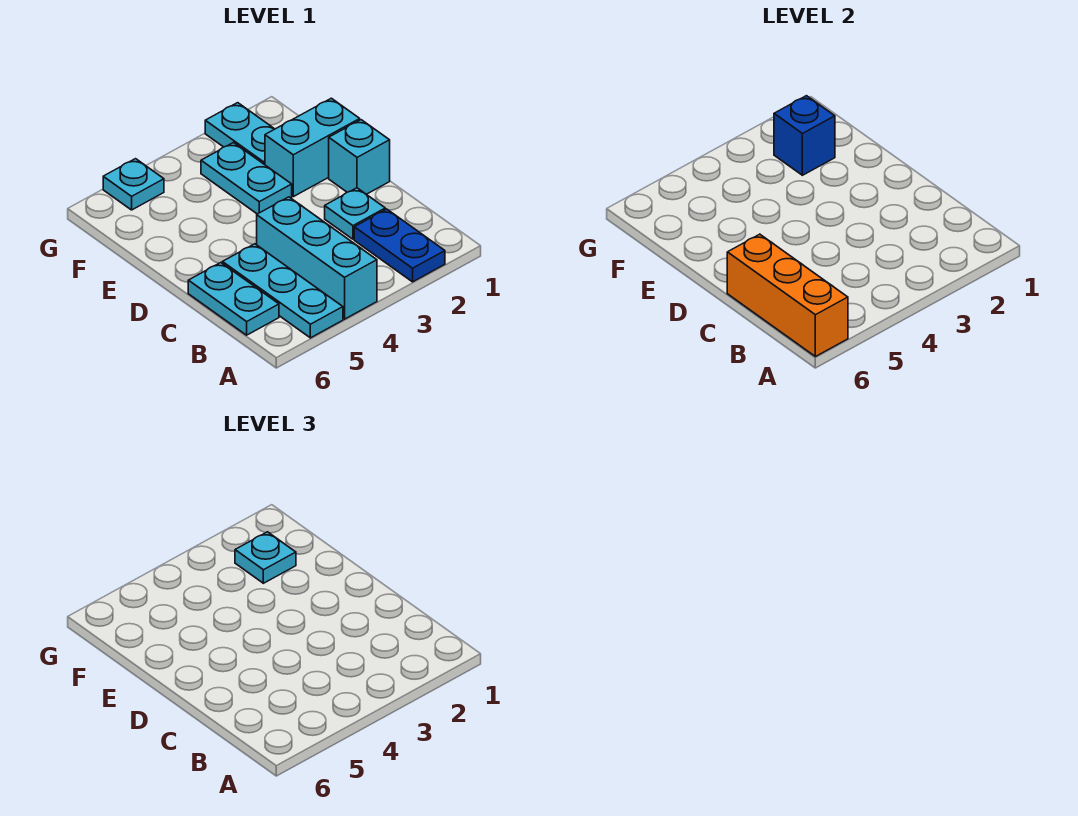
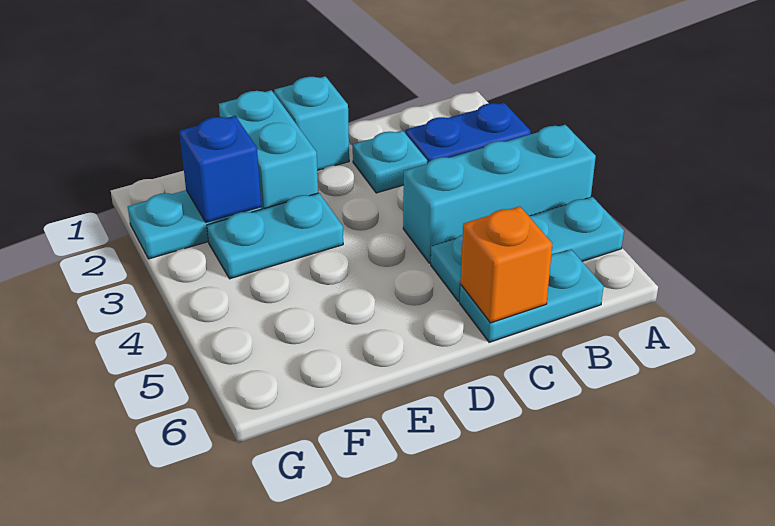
orange brick A6:C6 level 2 -> orange brick C6 level 2
cyan plate F2 level 3 -> none
cyan plate G5 level 1 -> none

